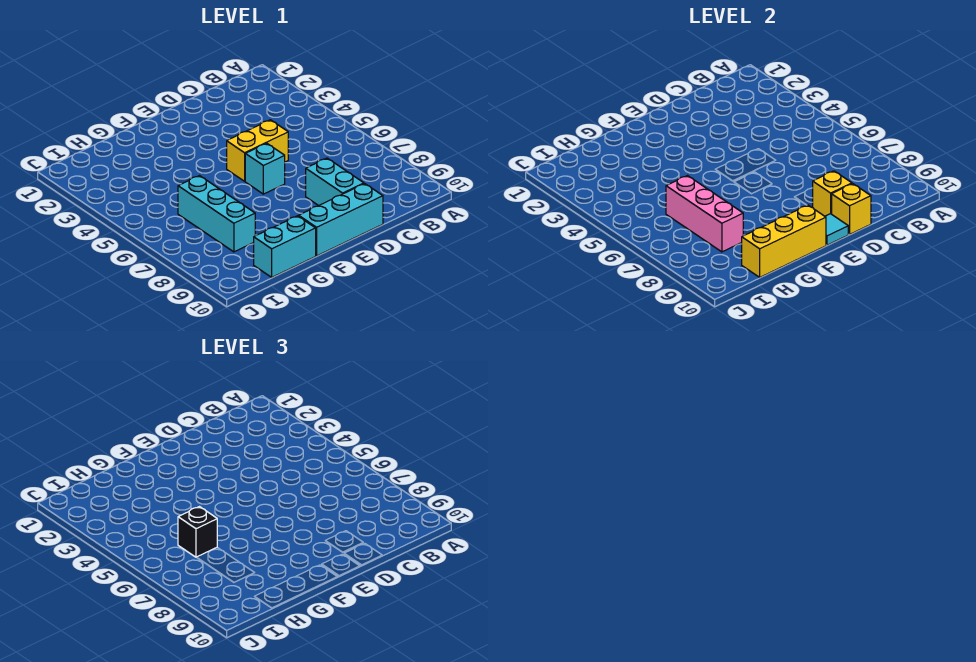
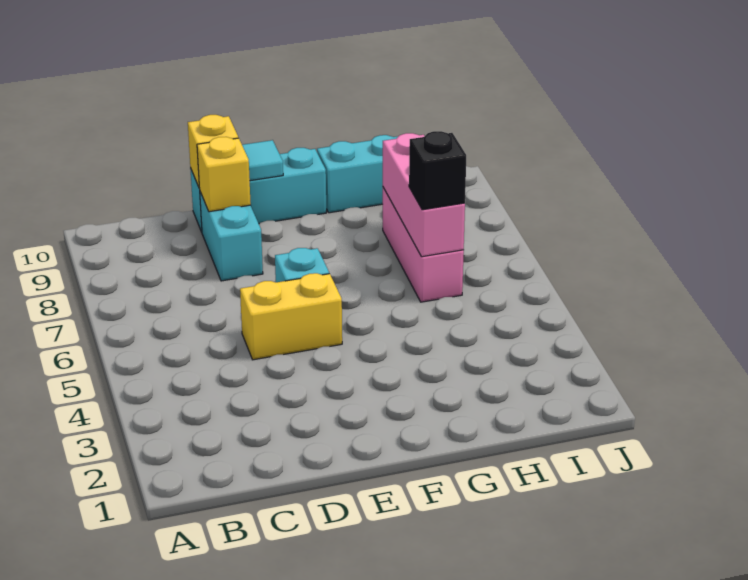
yellow brick F10:H10 level 2 -> none
cyan brick H6:H8 level 1 -> pink brick H6:H8 level 1

